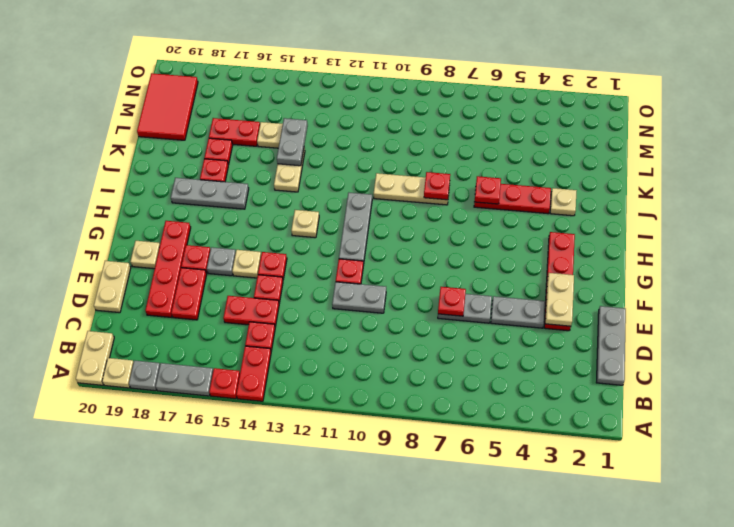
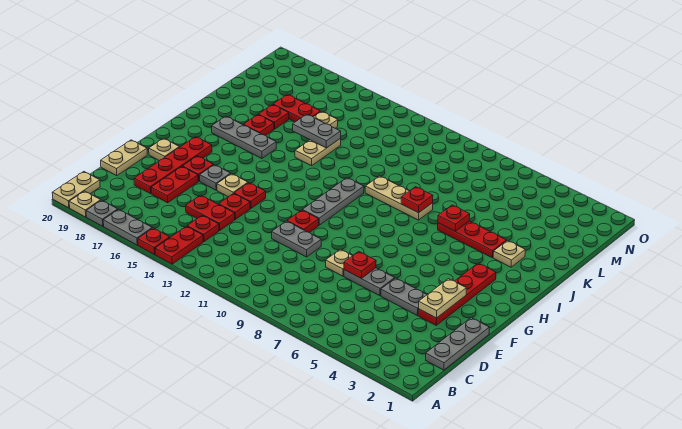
tan plate H13 level 1 -> tan plate E8 level 1
grey plate K14:L14 level 2 -> grey plate K14:K15 level 2
red tile L19:N20 level 1 -> none

